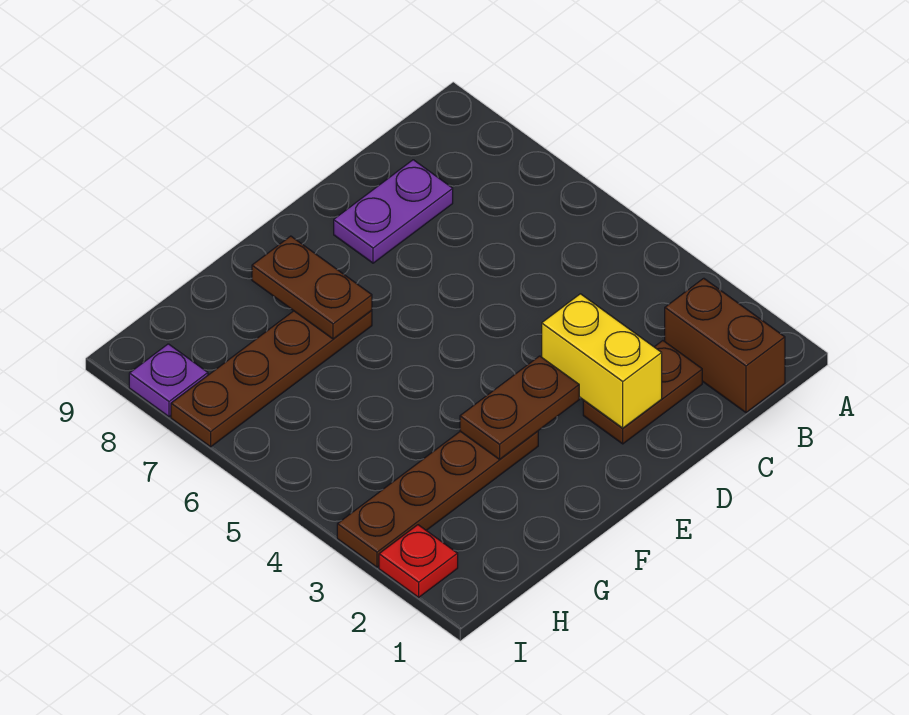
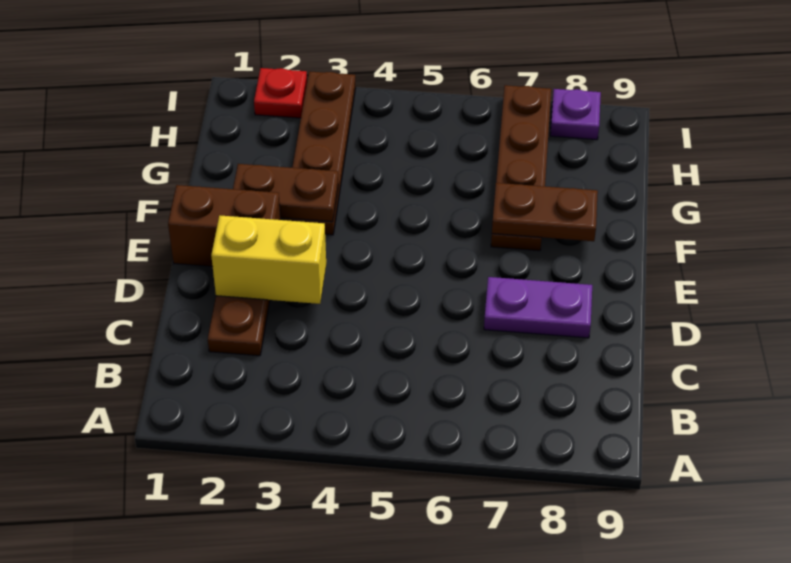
brown brick B1:B2 level 1 -> brown brick E1:E2 level 1
purple plate C8:D8 level 1 -> purple plate D7:D8 level 1
brown plate E3:F3 level 2 -> brown plate F2:F3 level 2

